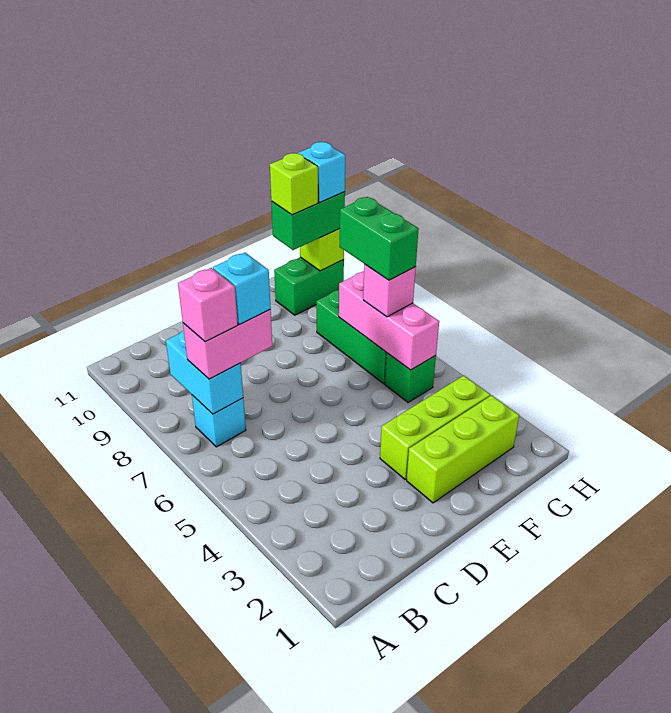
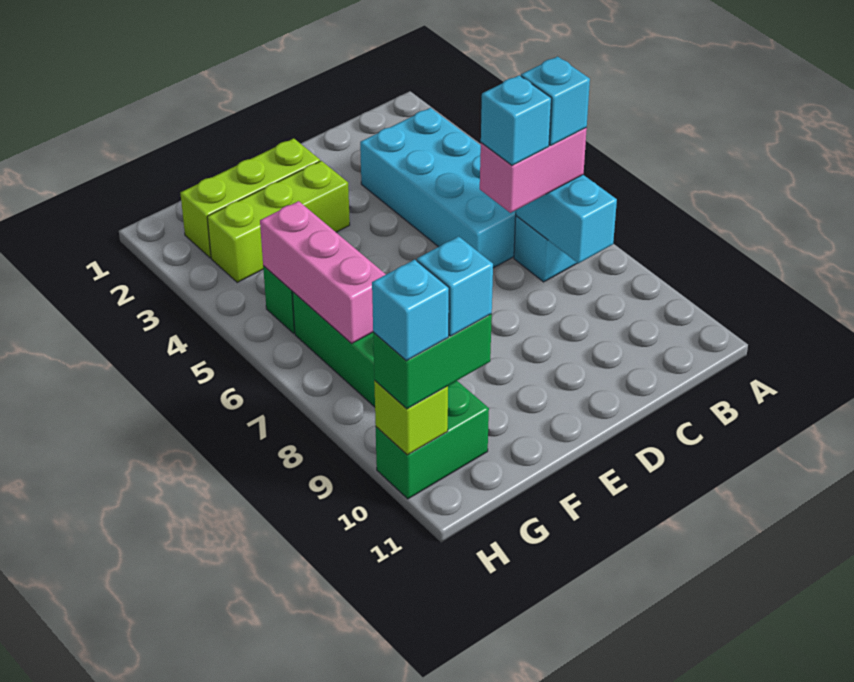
none -> cyan brick B3:C6 level 1
pink brick B7 level 4 -> cyan brick B7 level 4
pink brick G6 level 3 -> none
green brick G6:G7 level 4 -> none
lime brick G10 level 4 -> cyan brick G10 level 4

